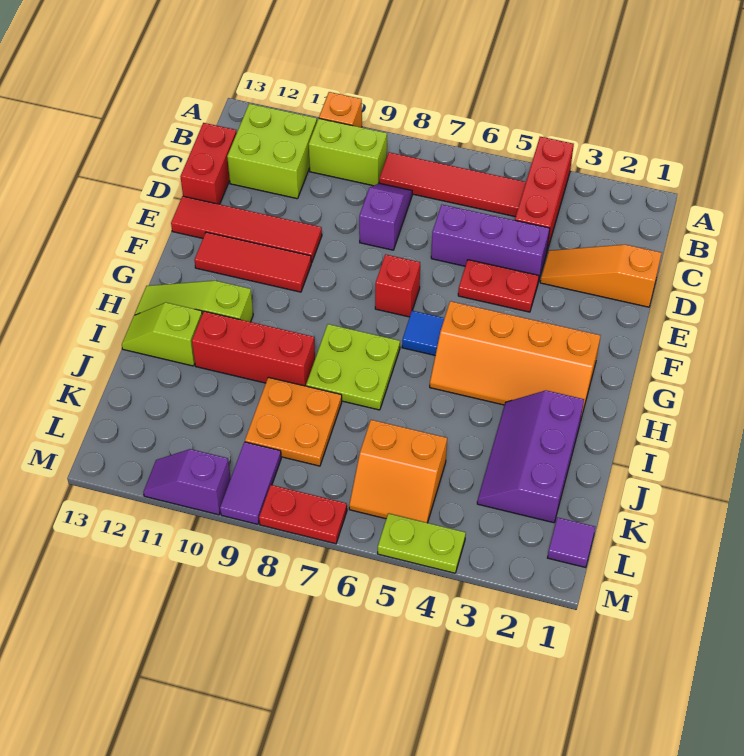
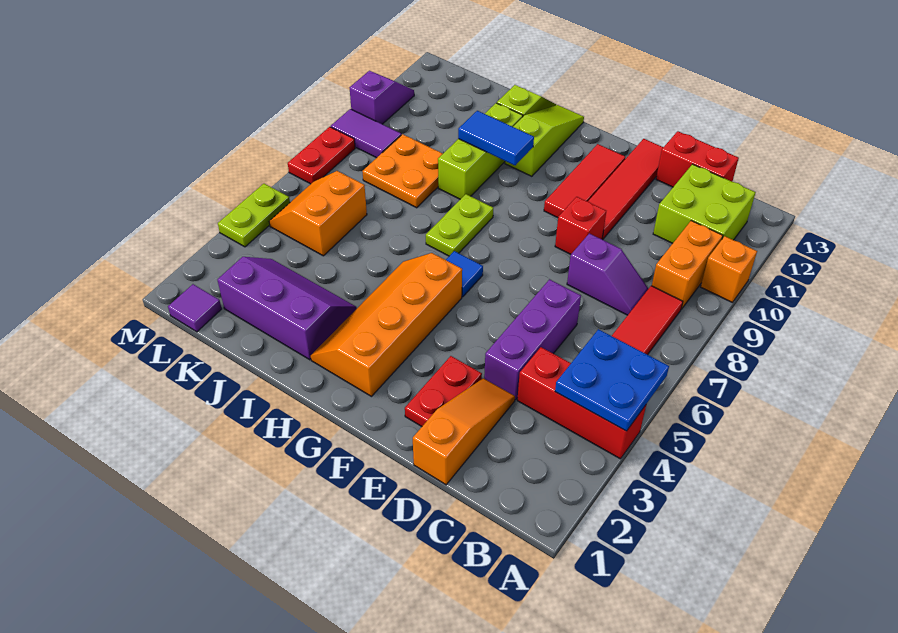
none -> blue plate A4:B5 level 2
lime brick B9:B10 level 1 -> orange brick B9:B10 level 1
red plate E4:E5 level 1 -> red plate E2:E3 level 1
red brick F7 level 1 -> red brick E9 level 1
lime plate H7:I8 level 1 -> lime plate H7:H8 level 1
none -> blue tile H10:I10 level 2
red brick I9:I11 level 1 -> lime brick I9:I11 level 1

